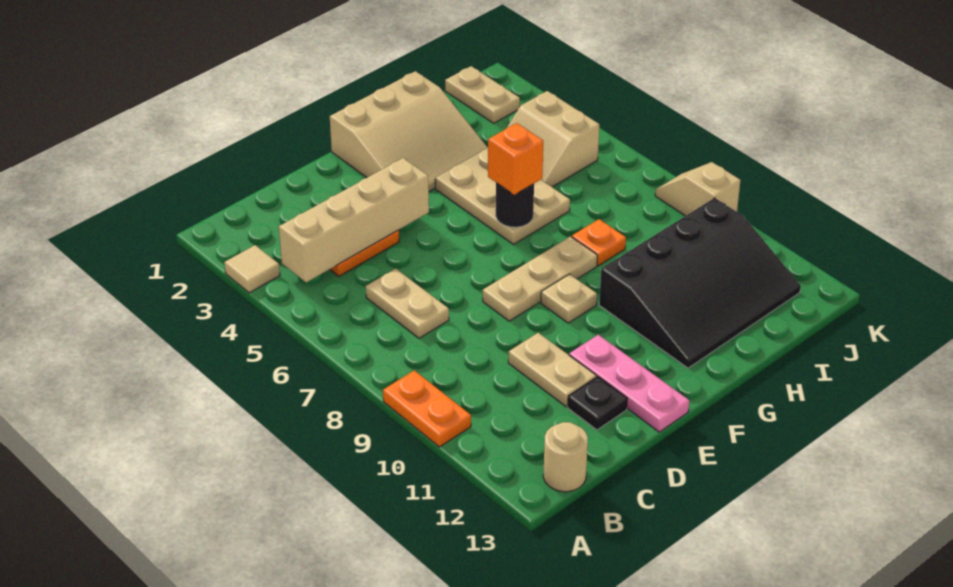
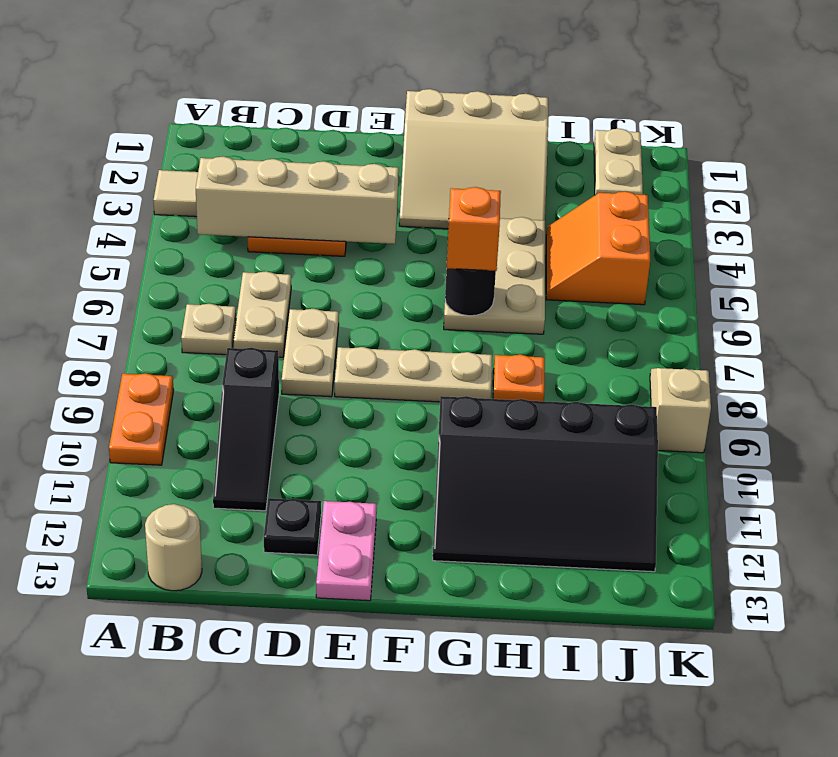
none -> black slope C9:C11 level 1 top 9
tan plate D10:D11 level 1 -> tan plate D7:D8 level 1
pink plate E11:E13 level 1 -> pink plate E12:E13 level 1
tan plate F9 level 1 -> tan plate B7 level 1
tan slope I4:J5 level 1 top J -> orange slope I4:J5 level 1 top J

